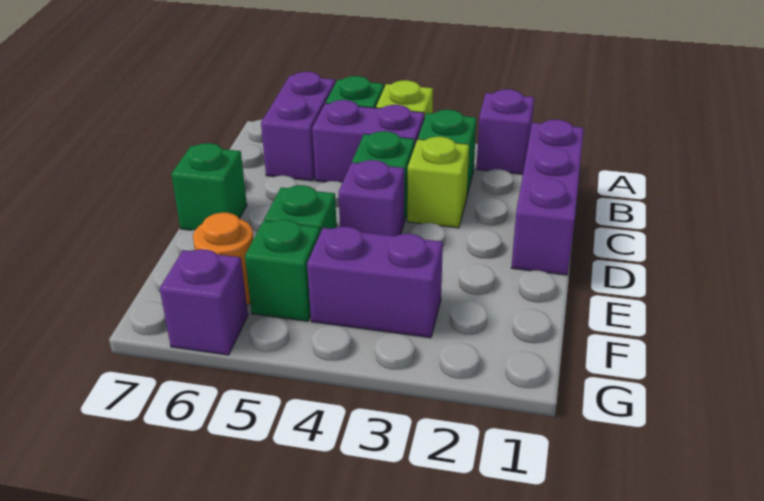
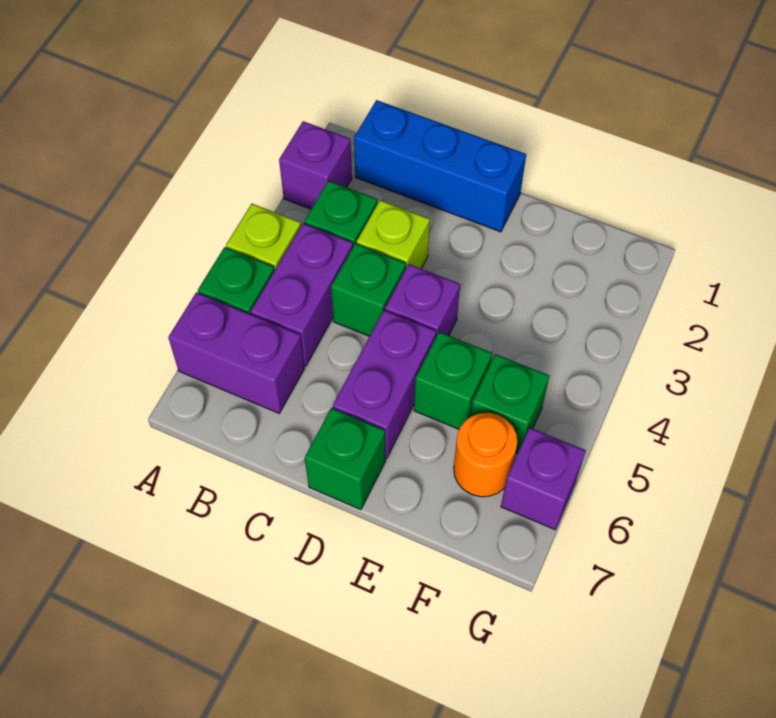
purple brick B1:D1 level 1 -> blue brick B1:D1 level 1
purple brick F3:F4 level 1 -> purple brick D5:D6 level 1

